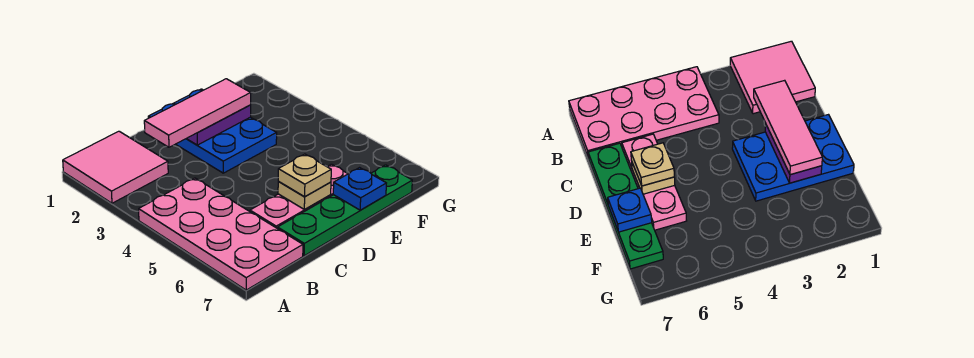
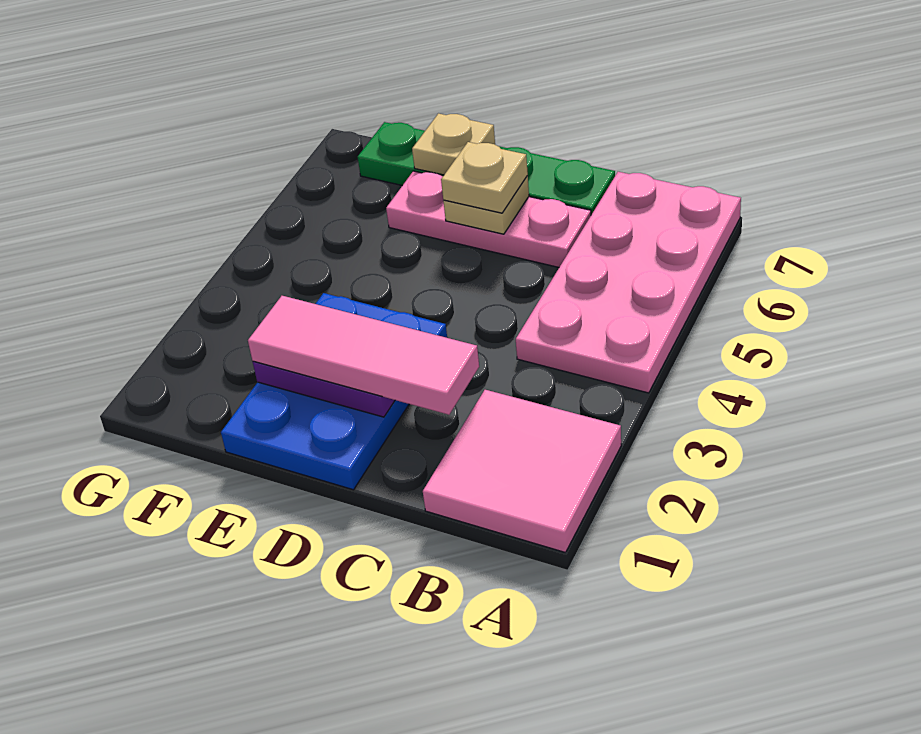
blue plate E7 level 2 -> tan plate E7 level 2

